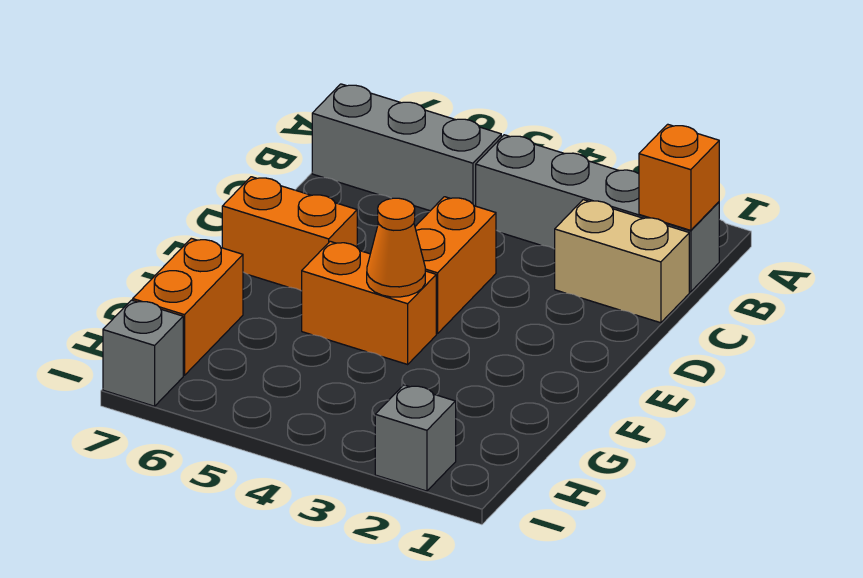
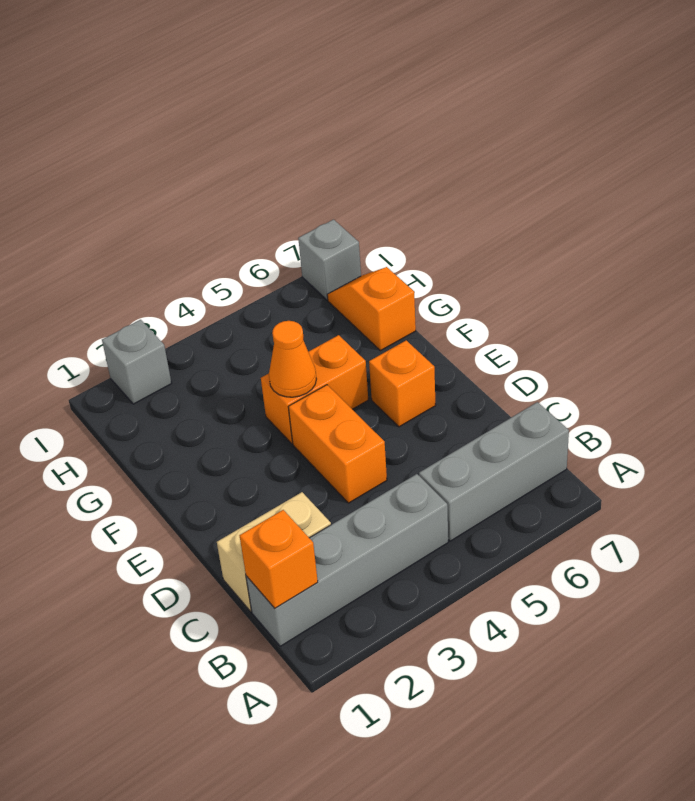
orange brick E6:E7 level 1 -> orange brick E6 level 1
orange brick G7:H7 level 1 -> orange slope G7:H7 level 1 top G

